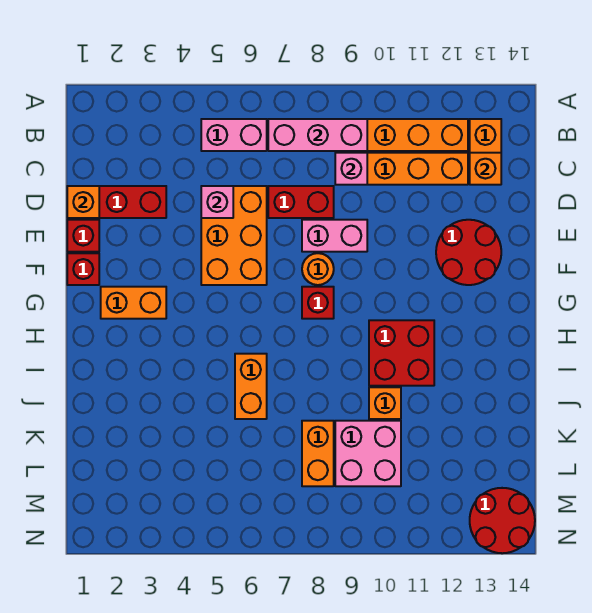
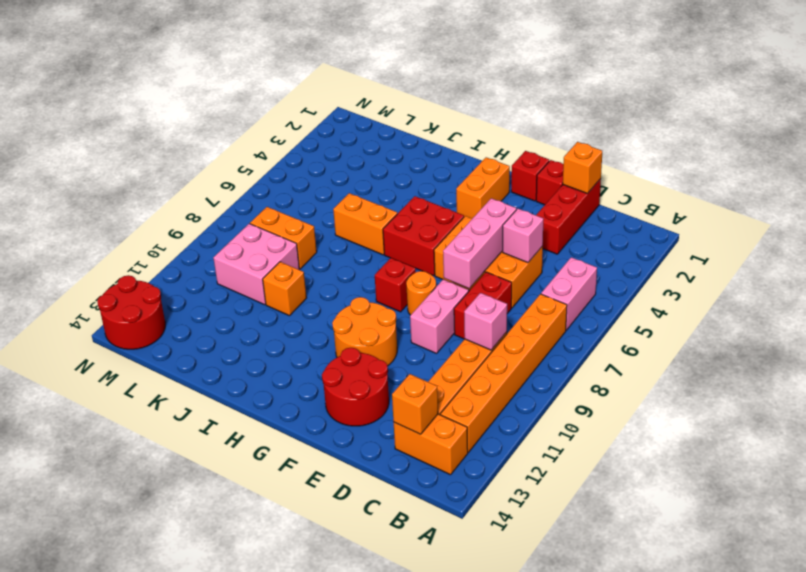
pink brick B7:B9 level 2 -> pink brick E5:E7 level 2
none -> orange round brick F10:G11 level 1
red brick H10:I11 level 1 -> red brick G5:H6 level 1

